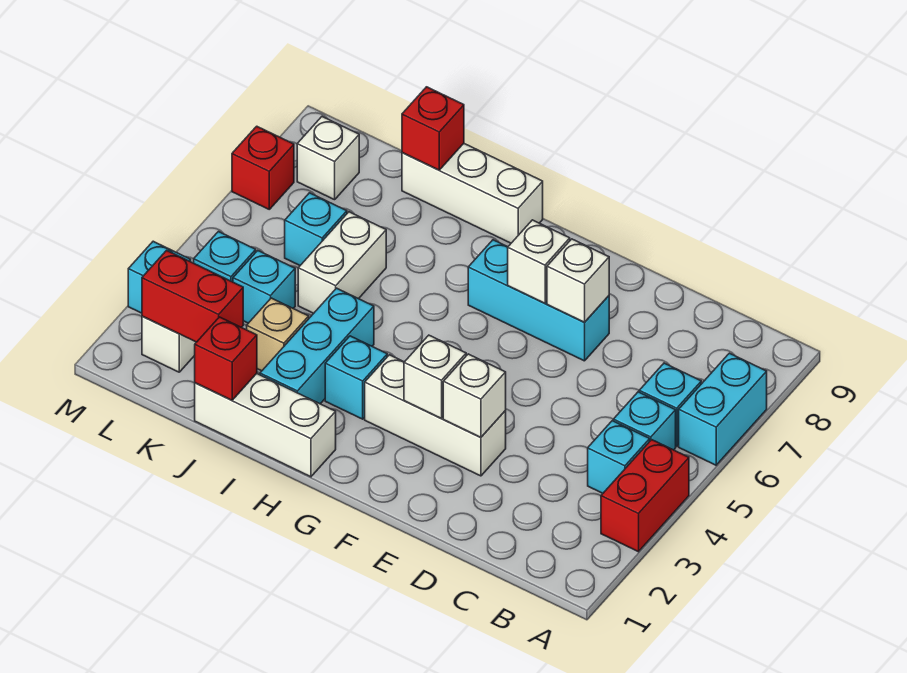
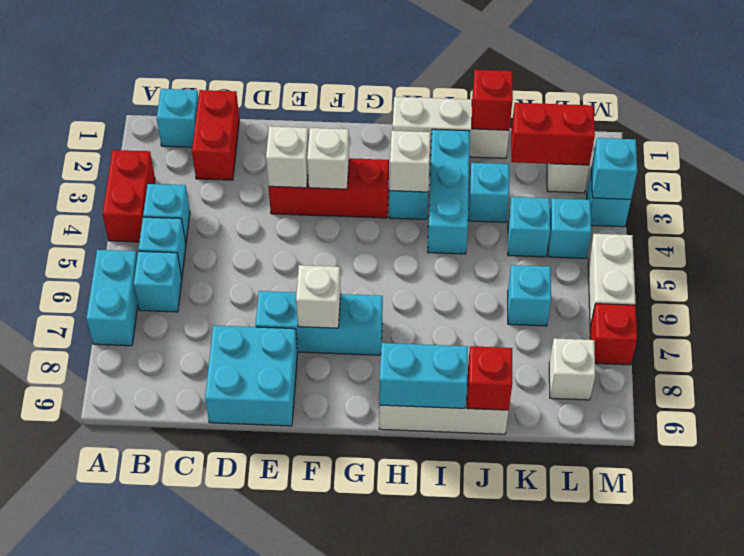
none -> cyan brick B1 level 1
none -> red brick C1:C2 level 1
none -> cyan brick D8:E9 level 1
white brick E3:G3 level 1 -> red brick E3:G3 level 1
white brick E7 level 2 -> white brick H3 level 2
none -> cyan brick H9:I9 level 2
tan brick J3 level 1 -> cyan brick J3 level 1
white brick J5:J6 level 1 -> white brick M5:M6 level 1
none -> cyan brick M3 level 2

